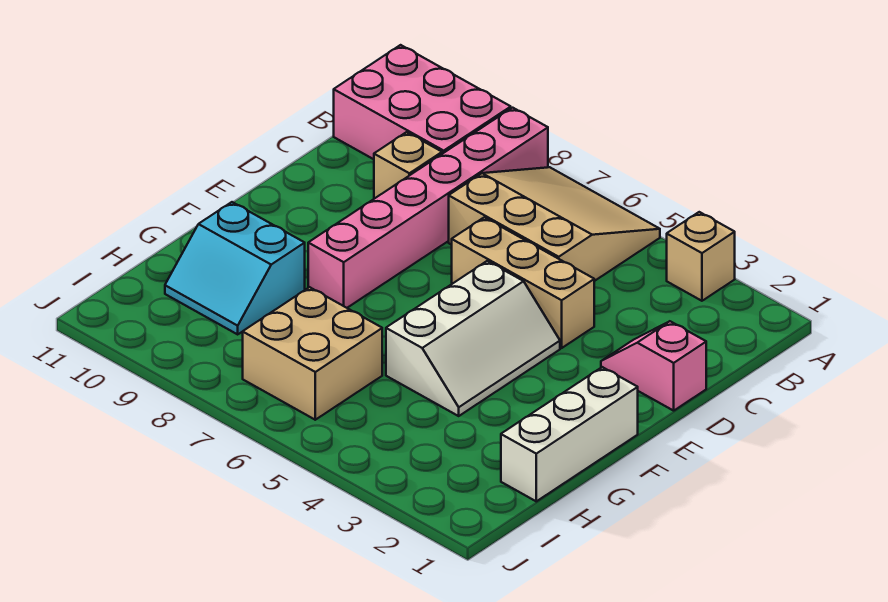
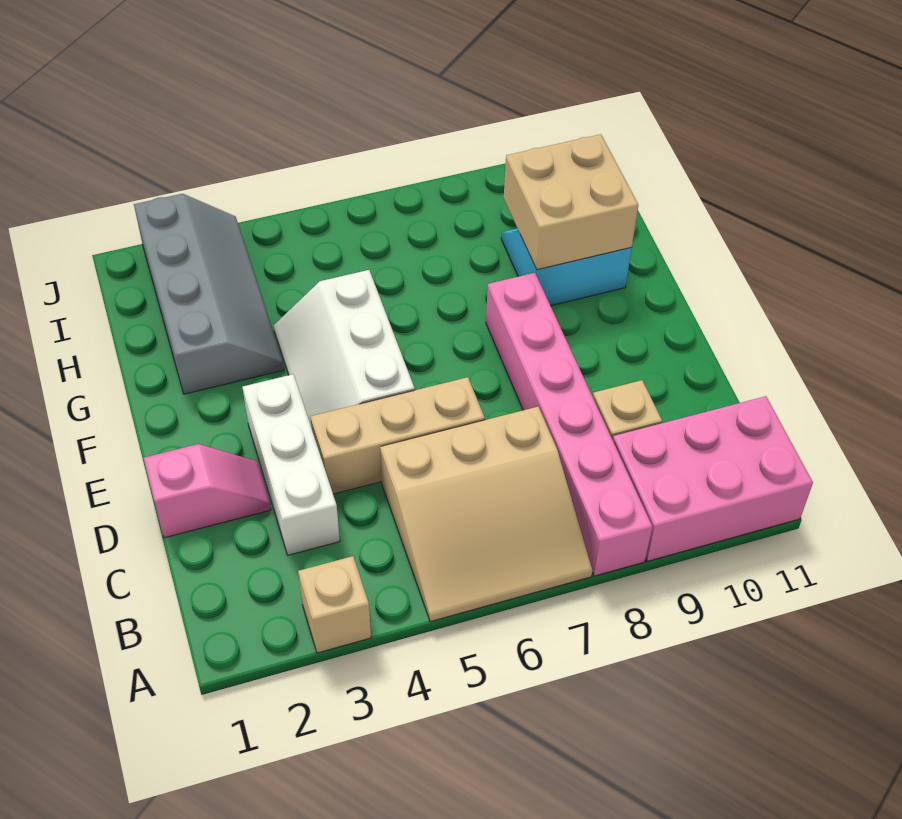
white brick F1:H1 level 1 -> white brick C3:E3 level 1
none -> grey slope G2:J3 level 1 top 2
tan brick H6:I7 level 1 -> tan brick G9:H10 level 2

